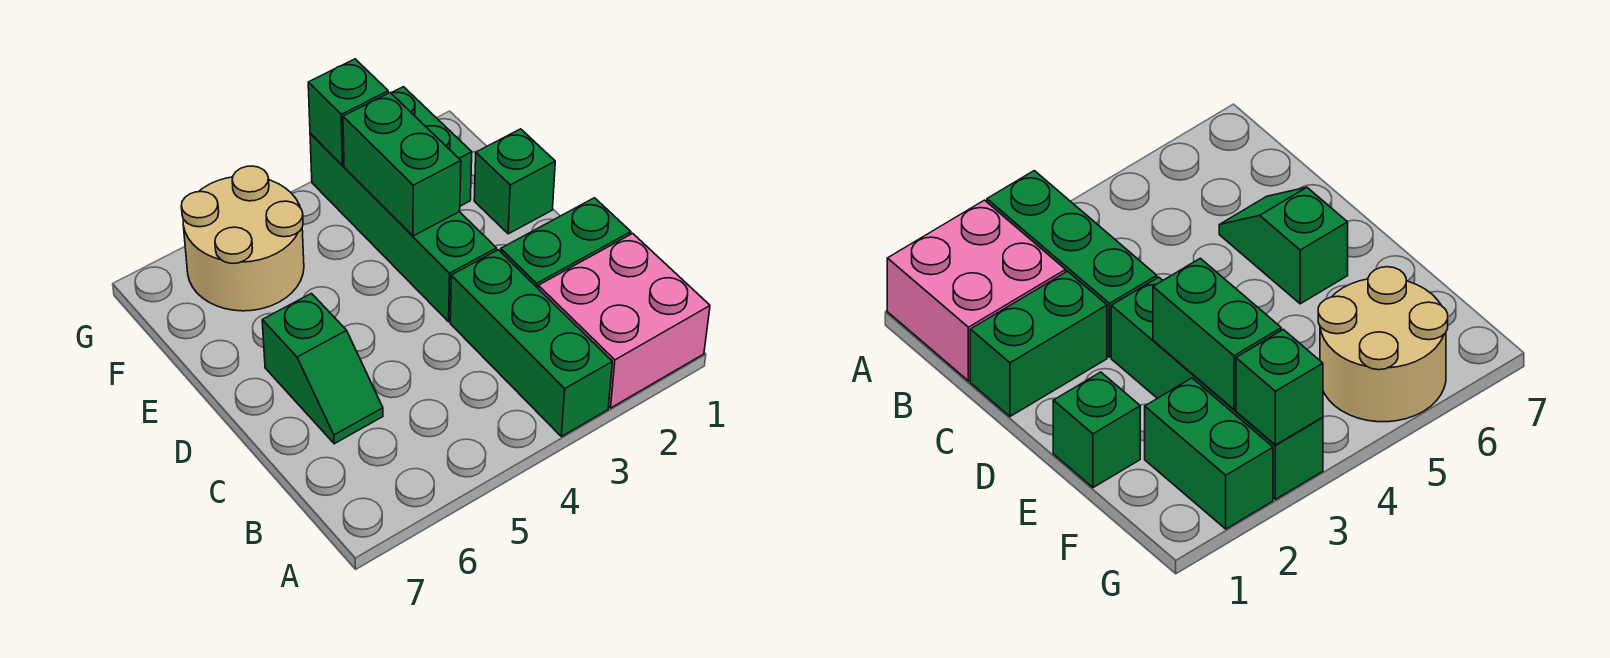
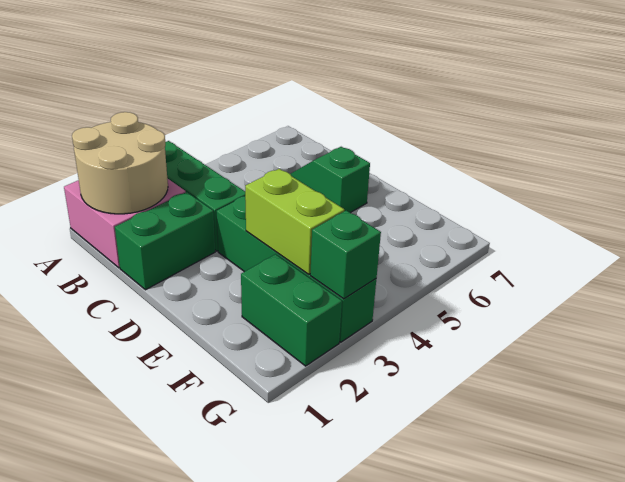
green brick E1 level 1 -> none
green brick E3:F3 level 2 -> lime brick E3:F3 level 2
tan round brick F5:G6 level 1 -> tan round brick A1:B2 level 2

